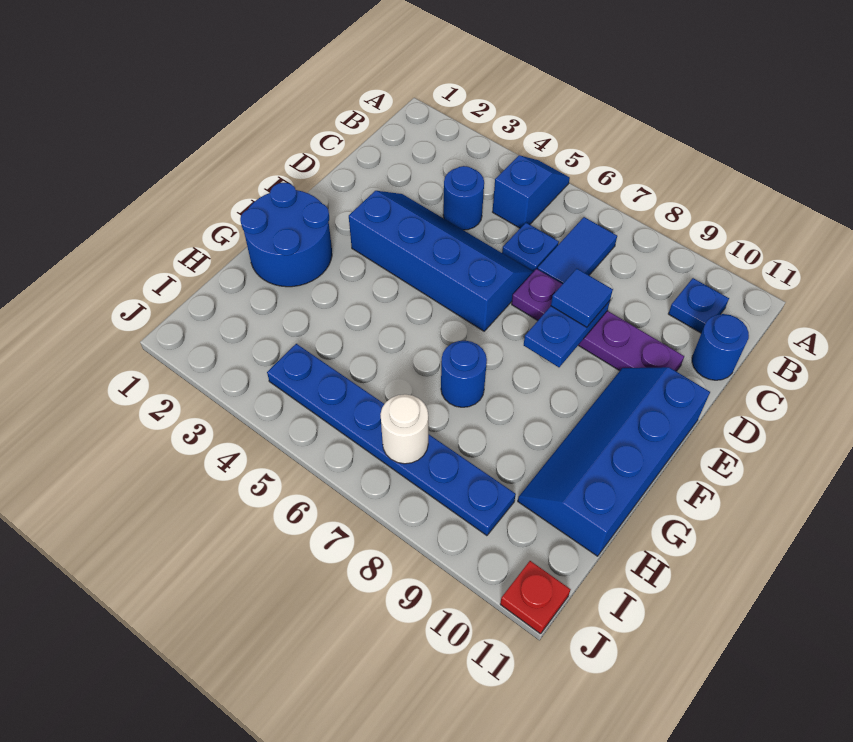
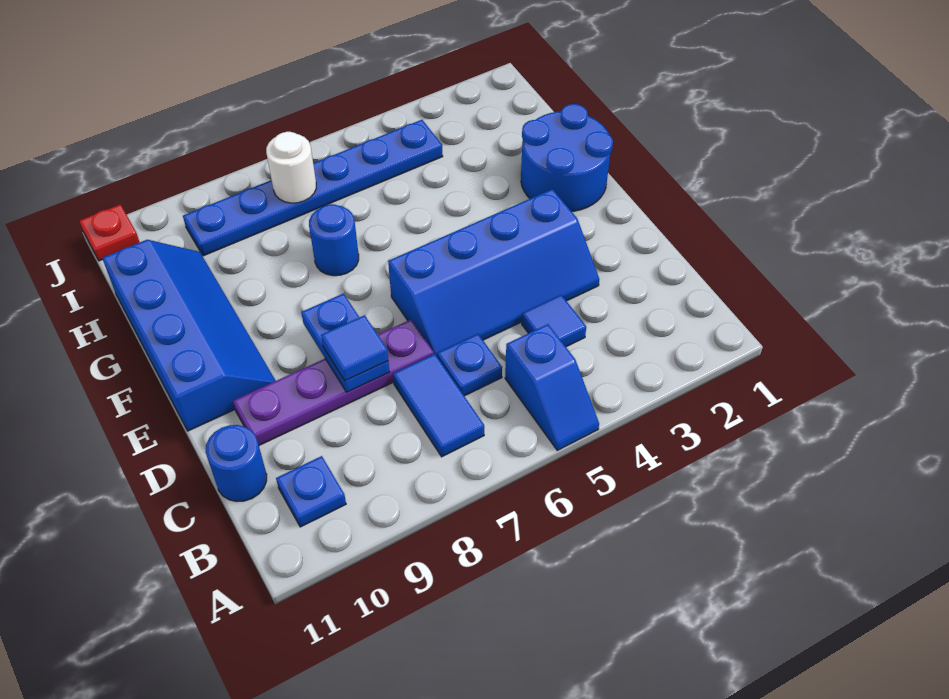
blue round brick C4 level 1 -> blue tile C4 level 1

